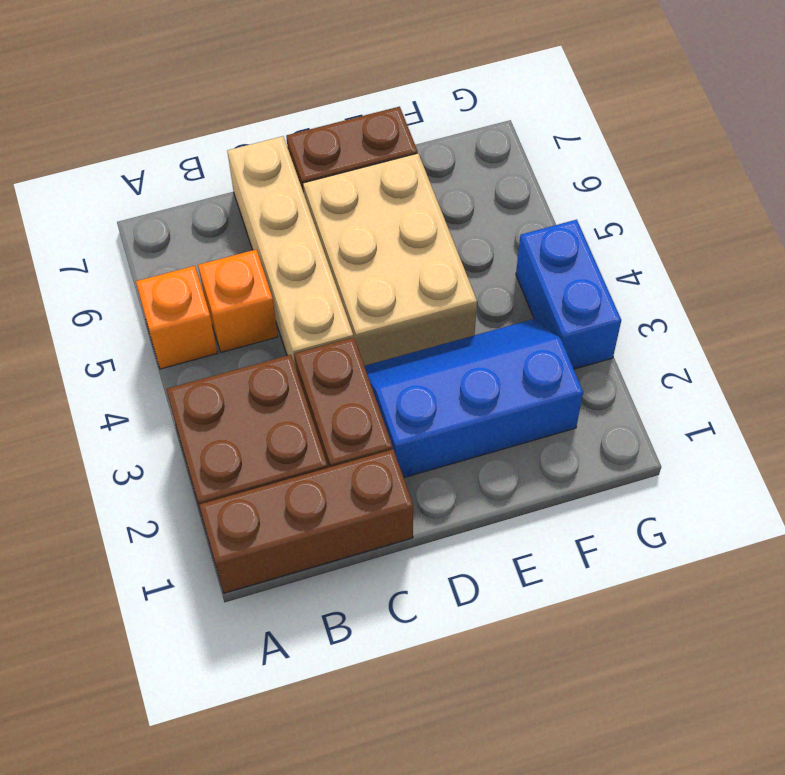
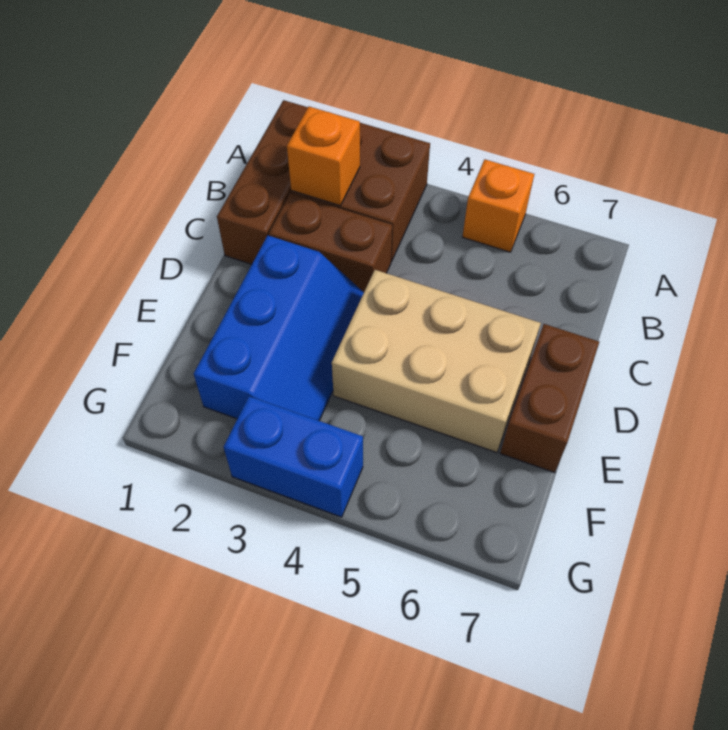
orange brick B5 level 1 -> orange brick B2 level 2
tan brick C4:C7 level 1 -> none

